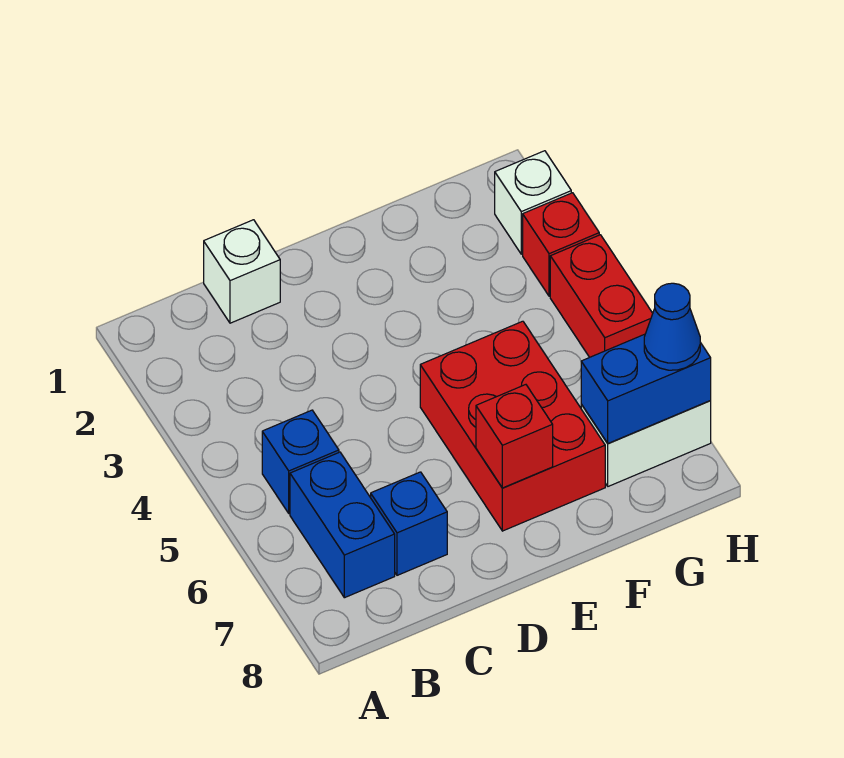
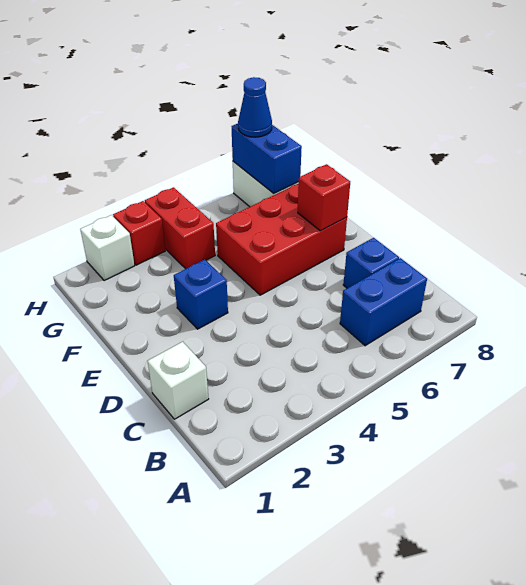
blue brick B5 level 1 -> blue brick E3 level 1
red brick H4:H5 level 1 -> red brick G4:H4 level 1

